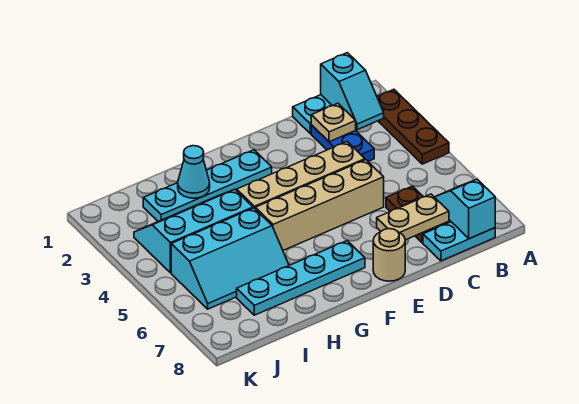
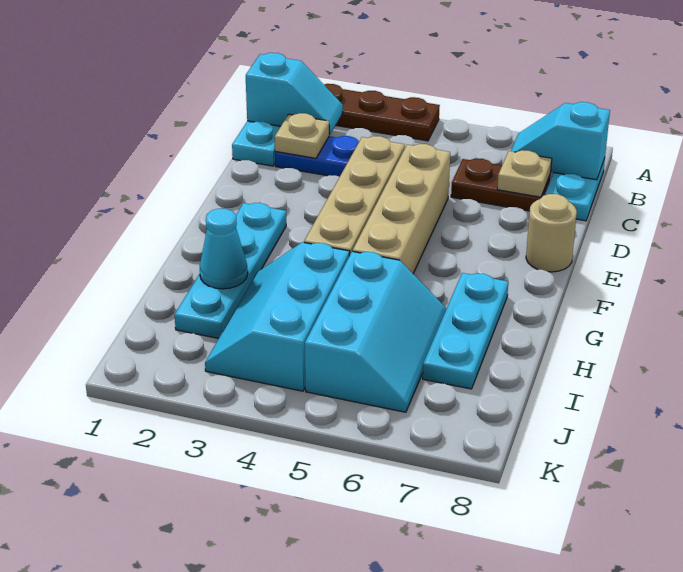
tan plate C7:D7 level 2 -> tan plate C7 level 2
cyan plate F7:I7 level 1 -> cyan plate G7:I7 level 1

